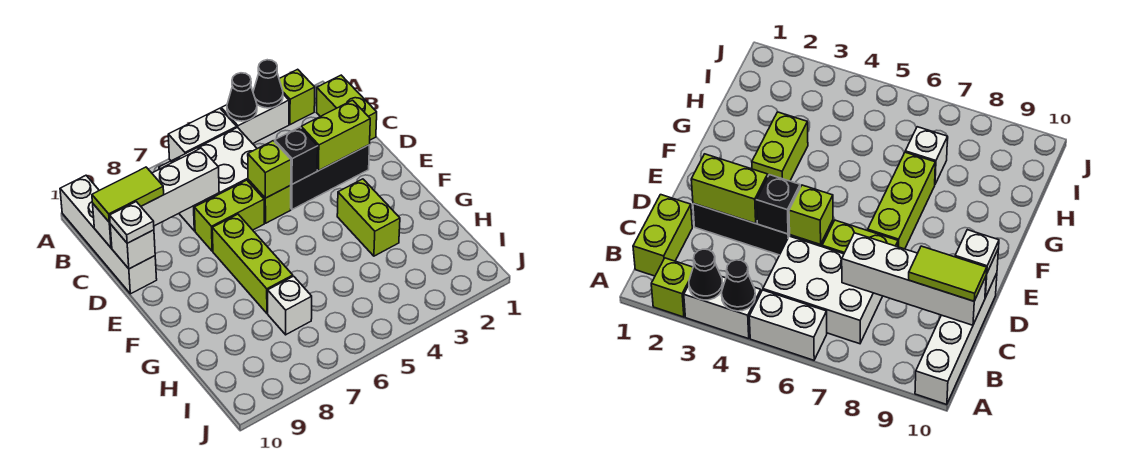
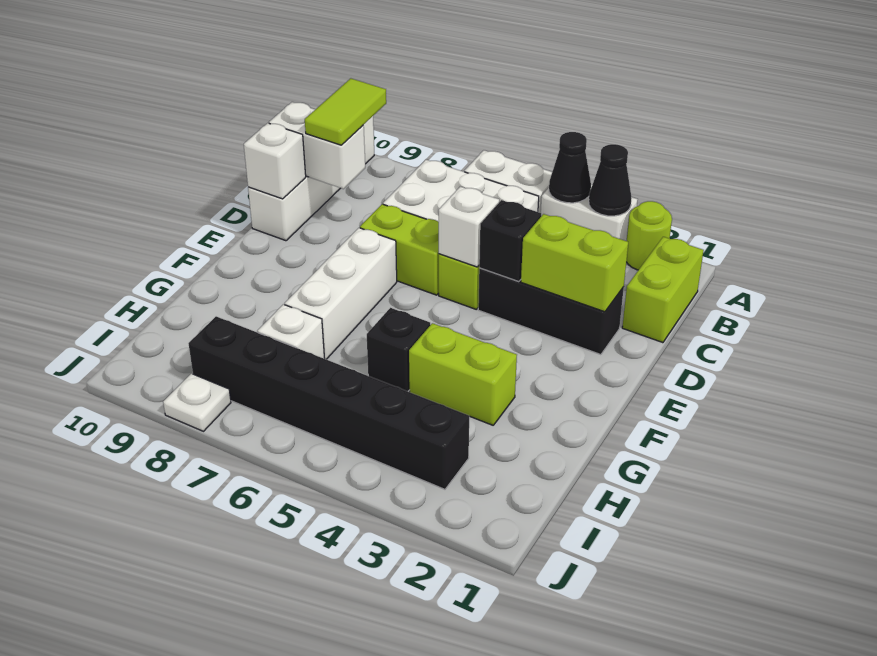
lime brick A2 level 1 -> lime round brick A2 level 1
white brick C7:C10 level 2 -> white brick C9:C10 level 2
lime tile C9:C10 level 3 -> lime tile B9:C9 level 3
lime brick D5 level 2 -> white brick D5 level 2
white plate D10 level 3 -> white plate J8 level 1
lime brick E7:G7 level 1 -> white brick E7:G7 level 1
lime brick F3:G3 level 1 -> lime brick G3:G4 level 1
none -> black brick G5 level 1
none -> black brick I3:I8 level 1

